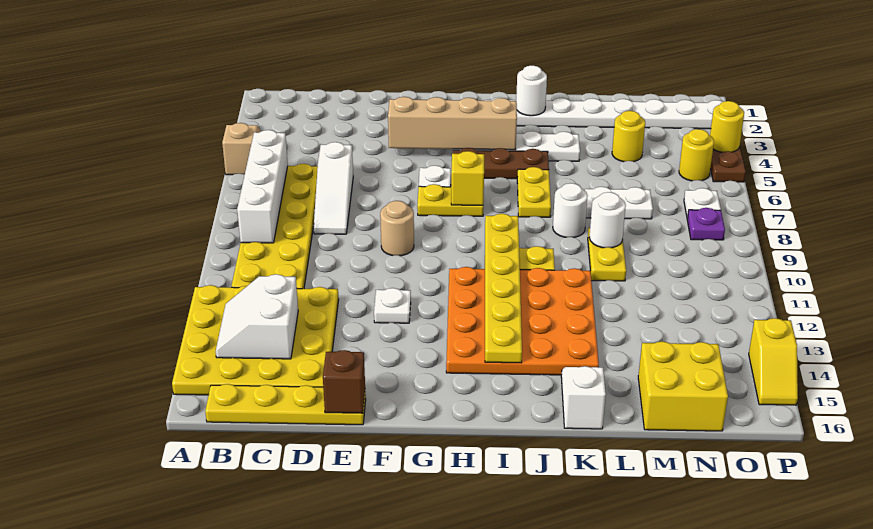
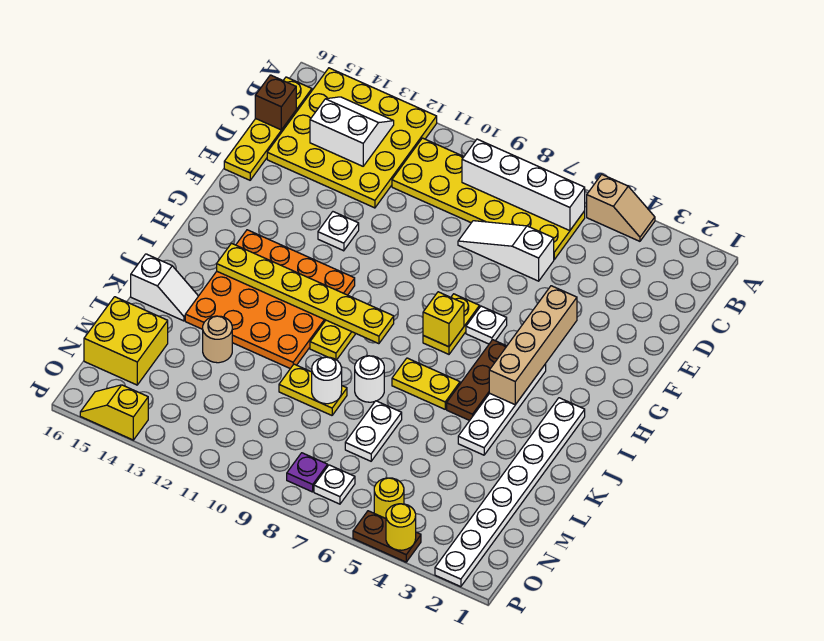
brown brick E16 level 2 -> brown brick C16 level 2
tan round brick F9 level 1 -> tan round brick L13 level 1
white round brick J2 level 2 -> none
yellow round brick M4 level 1 -> none

